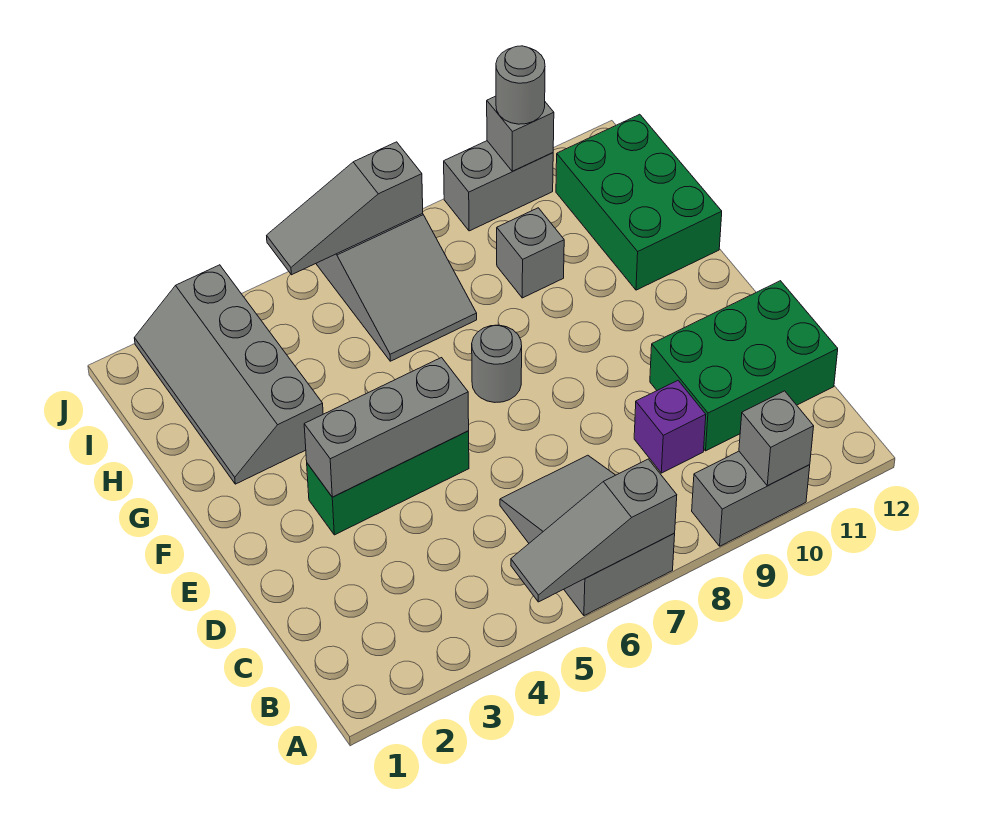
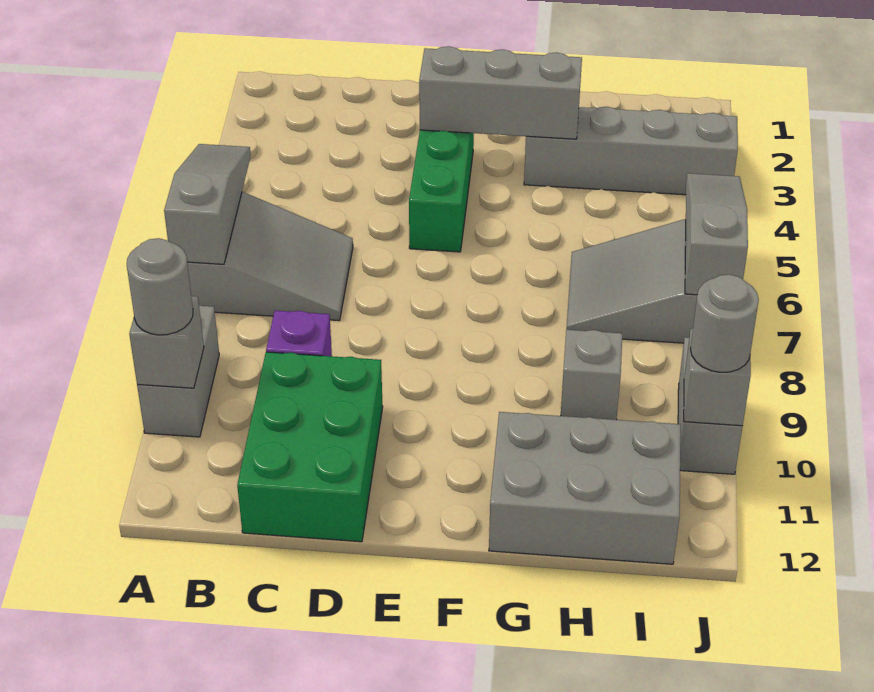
grey brick E3:E5 level 2 -> grey brick E3:G3 level 2
grey round brick F7 level 1 -> grey round brick A10 level 3
green brick G11:I12 level 1 -> grey brick G11:I12 level 1

